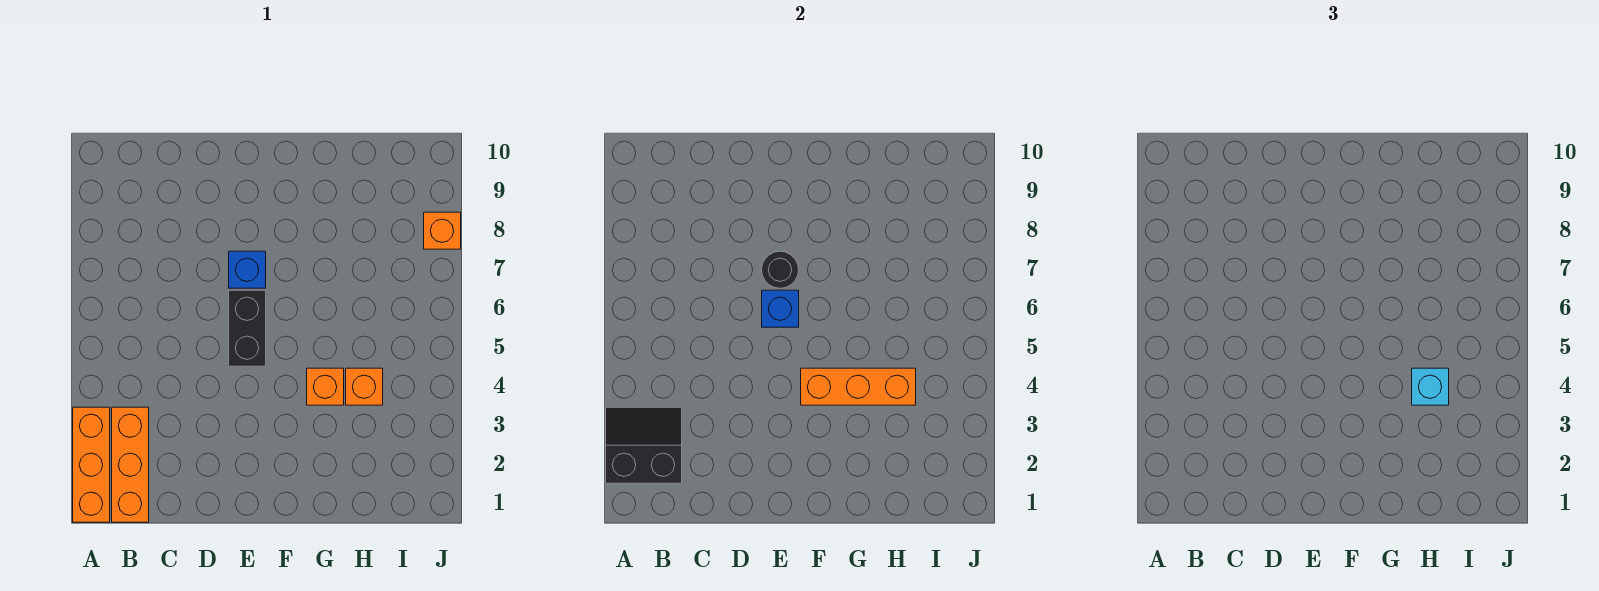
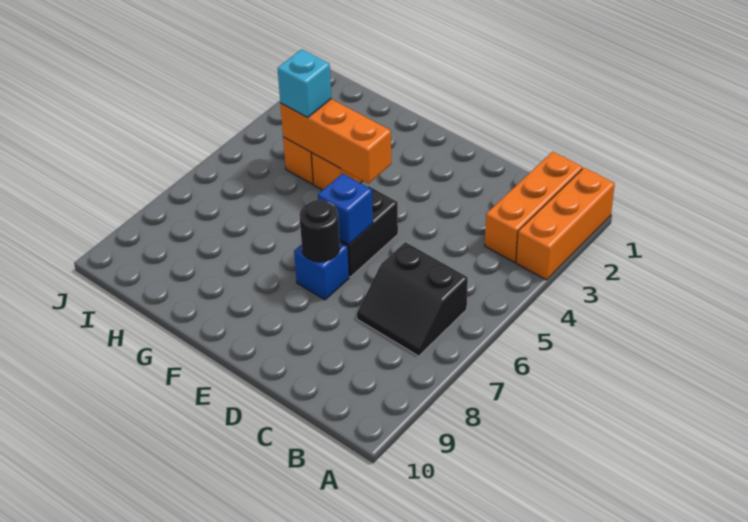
black slope A2:B3 level 2 top 2 -> black slope B6:C7 level 1 top 6
orange brick J8 level 1 -> none

